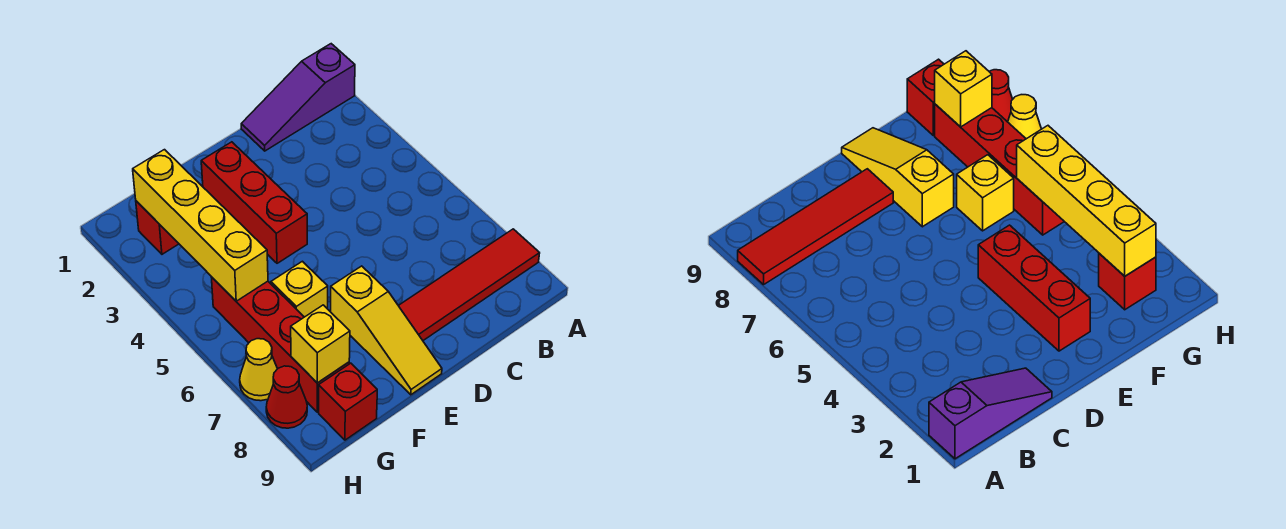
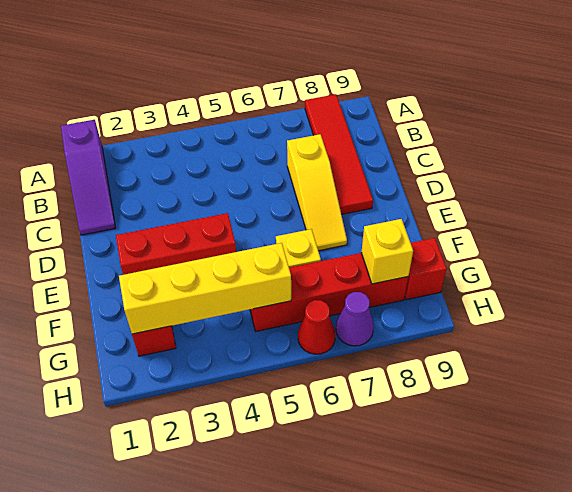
yellow slope E7:E9 level 1 top 7 -> yellow slope C7:E7 level 1 top C
yellow cone H7 level 1 -> purple cone H7 level 1
red cone H8 level 1 -> red cone H6 level 1

